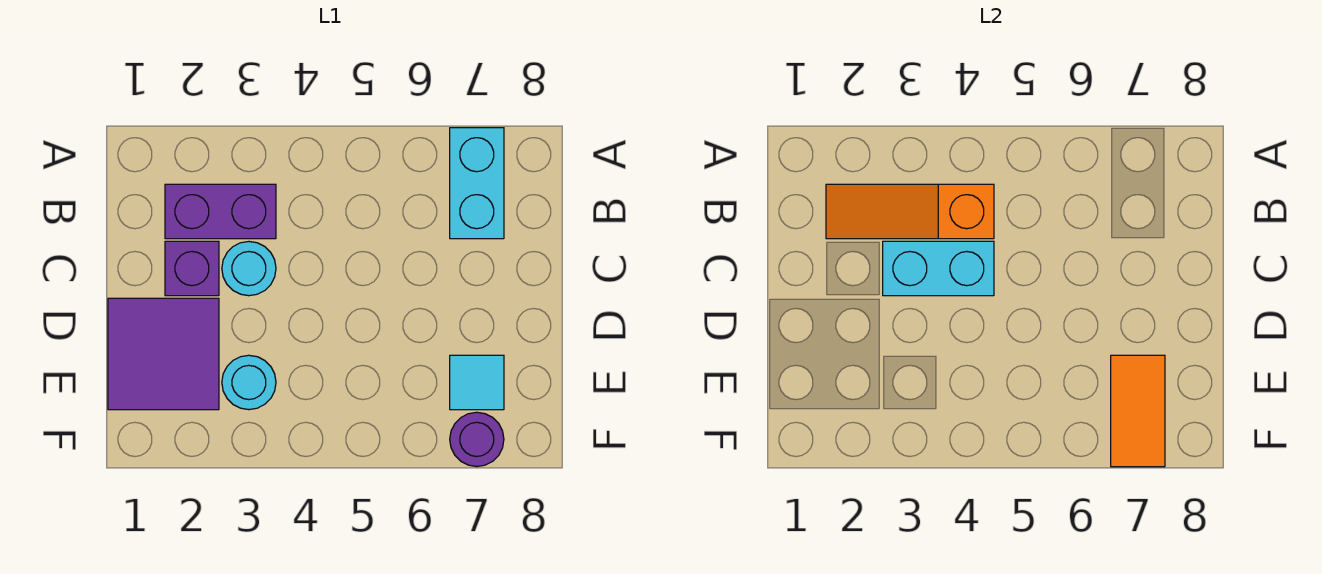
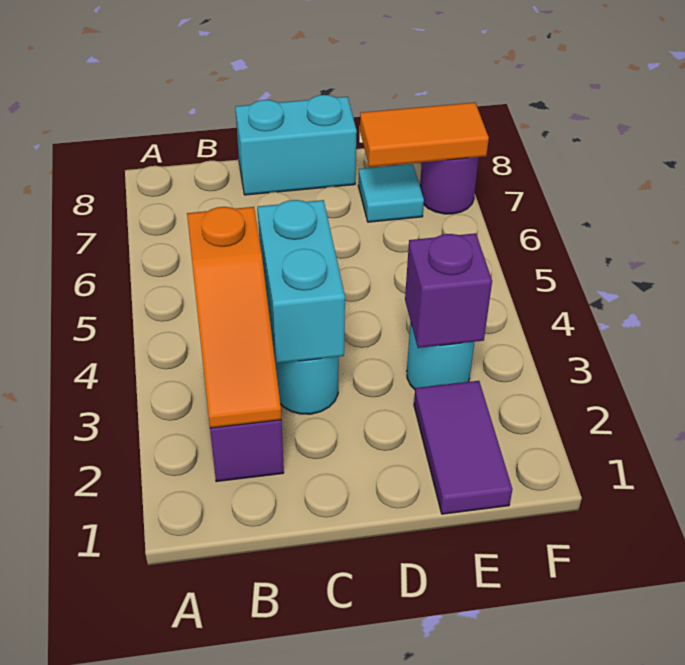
cyan brick A7:B7 level 1 -> cyan brick C8:D8 level 1
purple brick C2 level 1 -> purple brick E3 level 2
purple tile D1:E2 level 1 -> purple tile E1:E2 level 1

